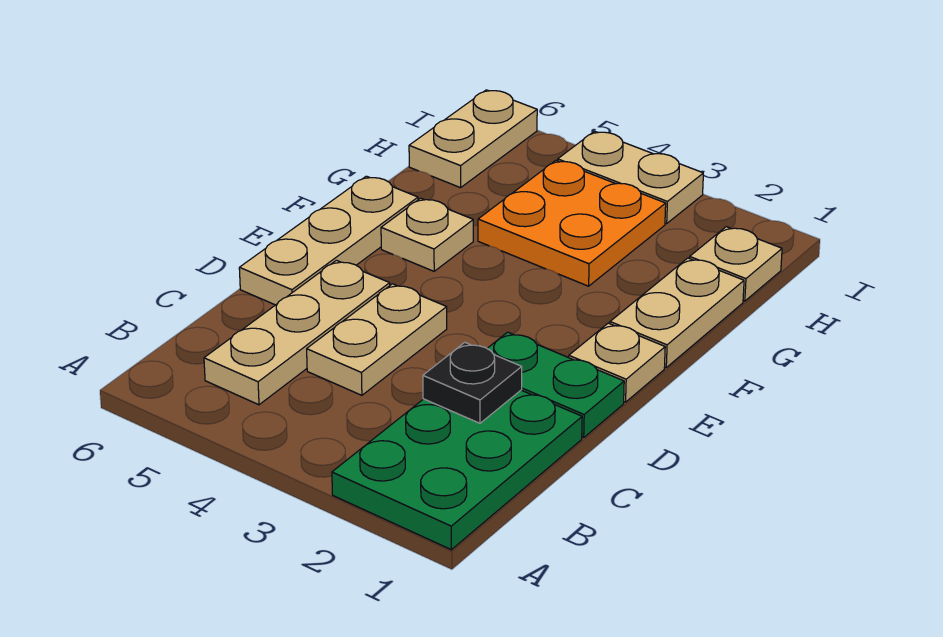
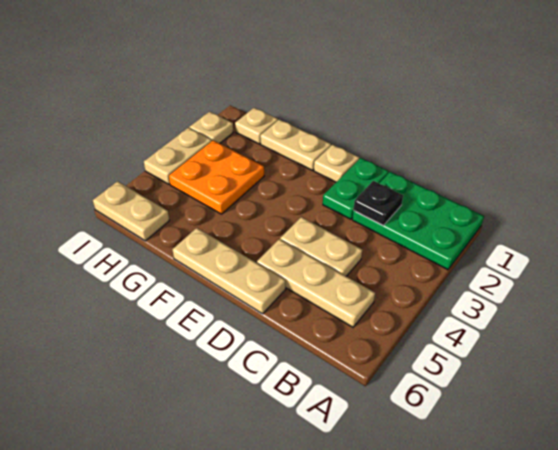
tan plate F5 level 1 -> tan plate I2 level 1

